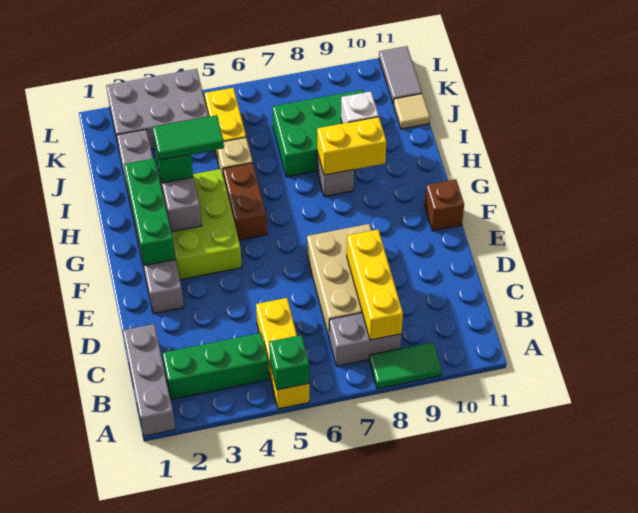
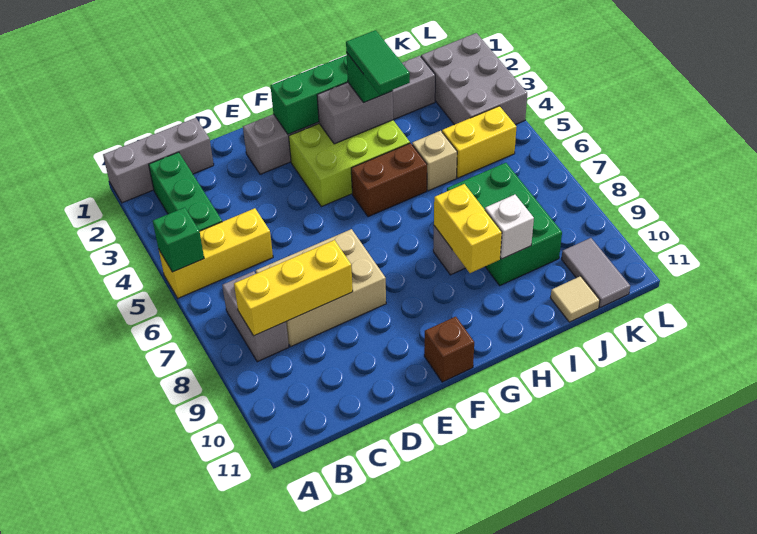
green tile A8:A9 level 1 -> none
grey tile K11:L11 level 1 -> grey tile K10:K11 level 1

